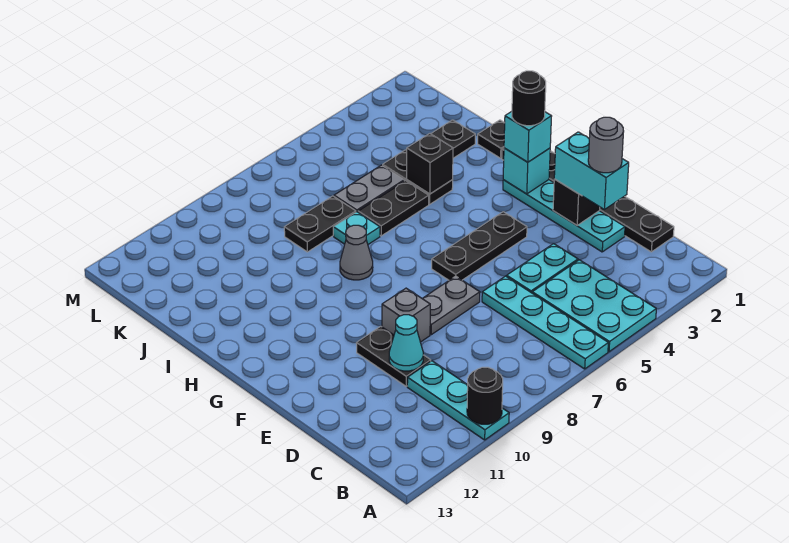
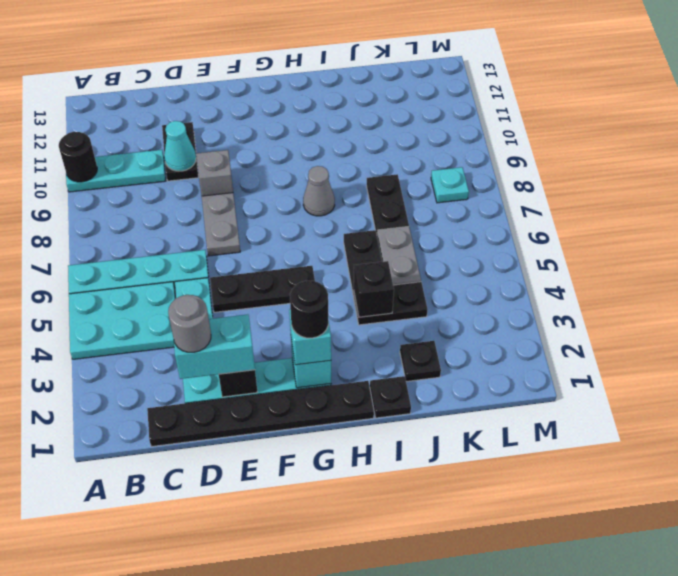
black plate D10:E10 level 1 -> black plate D10:D11 level 1
black plate F4:F6 level 1 -> black plate E5:G5 level 1
cyan plate I7 level 1 -> cyan plate L8 level 1

